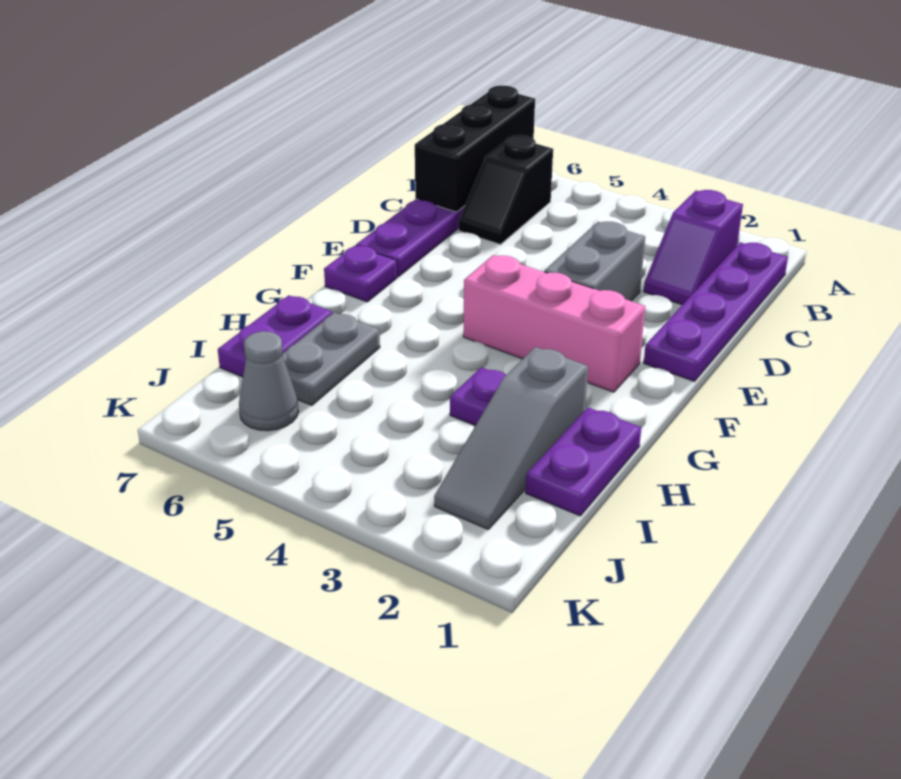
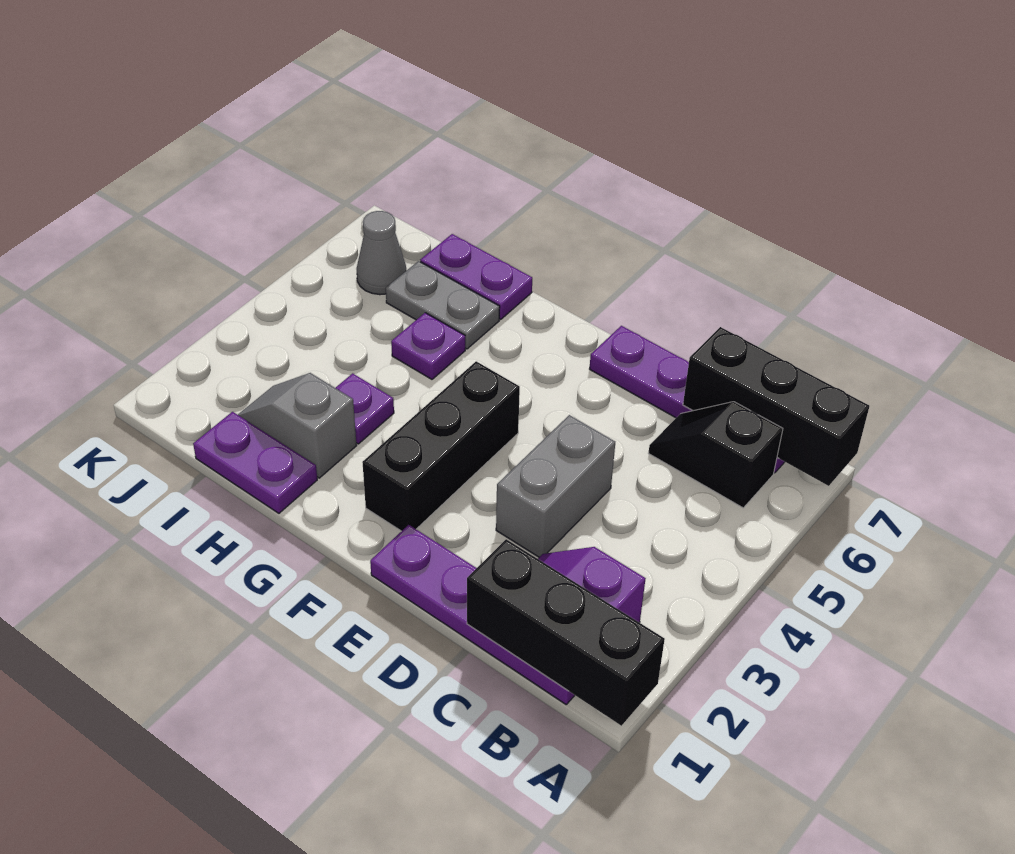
none -> black brick A1:C1 level 2
grey brick D3:E3 level 1 -> grey brick D3:D4 level 1
pink brick F2:F4 level 1 -> black brick F2:F4 level 1
purple plate F7 level 1 -> purple plate H5 level 1
grey slope H2:J2 level 1 top H -> grey slope H2:I2 level 1 top H

